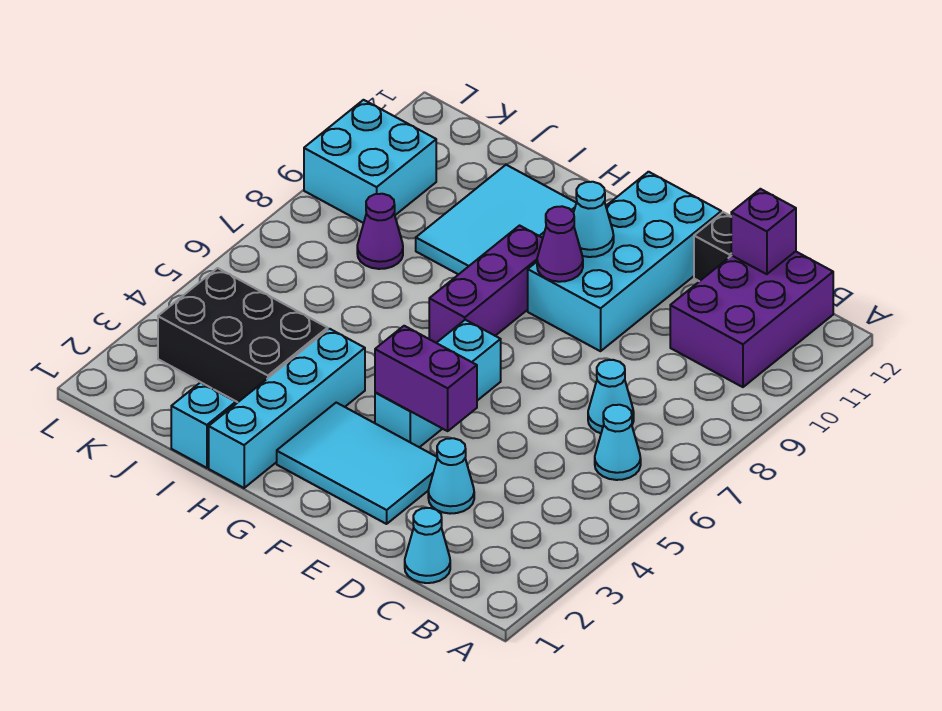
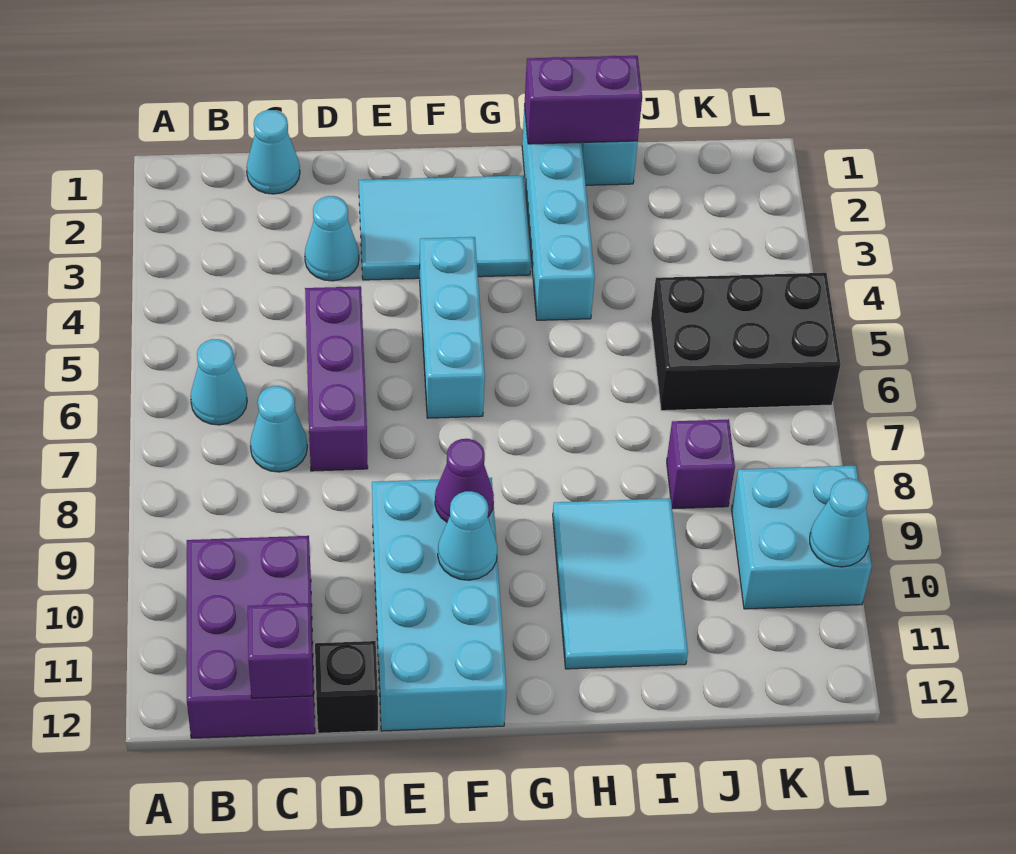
purple brick E4:F4 level 2 -> purple brick H1:I1 level 2
purple brick G7:G9 level 1 -> purple brick D5:D7 level 1
black brick I3:K4 level 1 -> black brick J5:L6 level 1
purple cone J8 level 1 -> purple brick J8 level 1
none -> cyan cone L10 level 2

